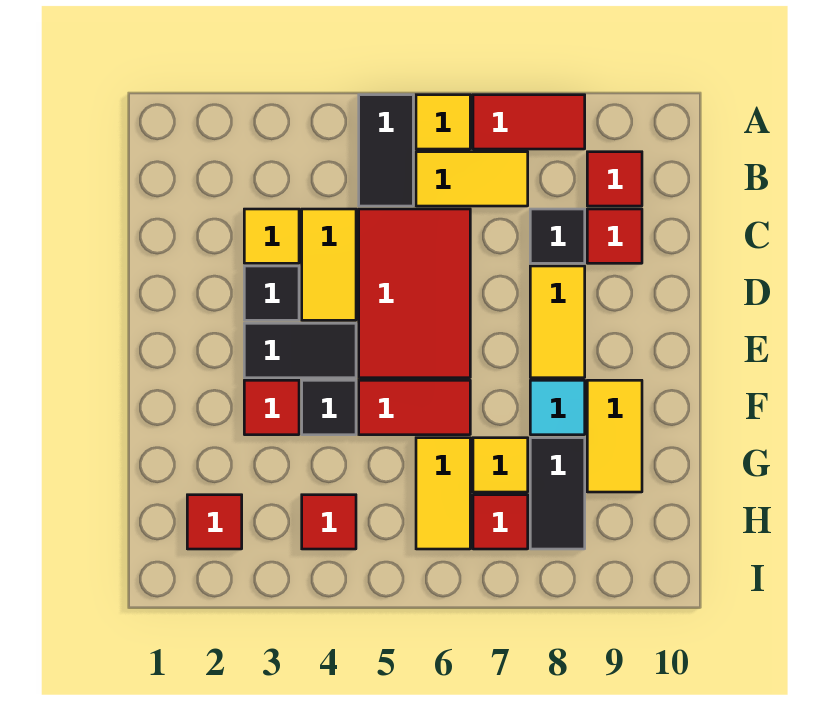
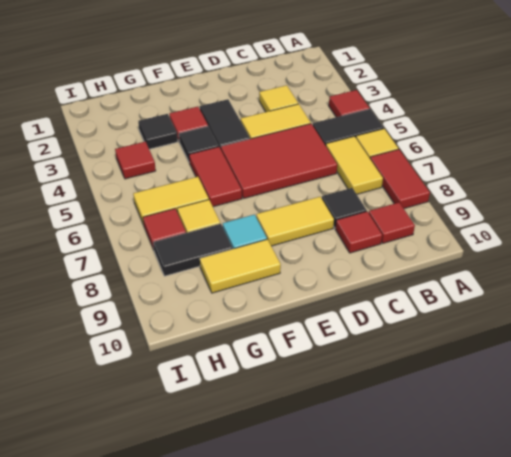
black tile D3 level 1 -> black tile G3 level 1
red tile H2 level 1 -> red tile A4 level 1

